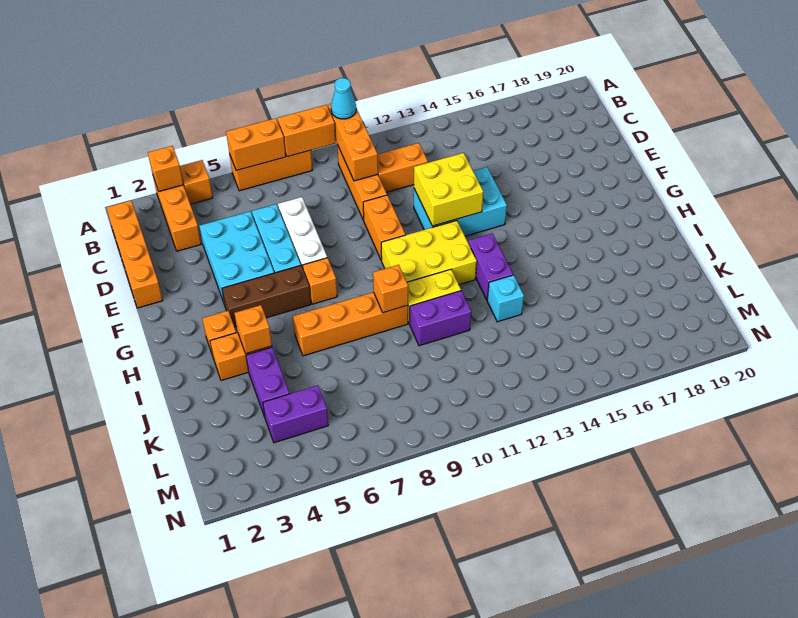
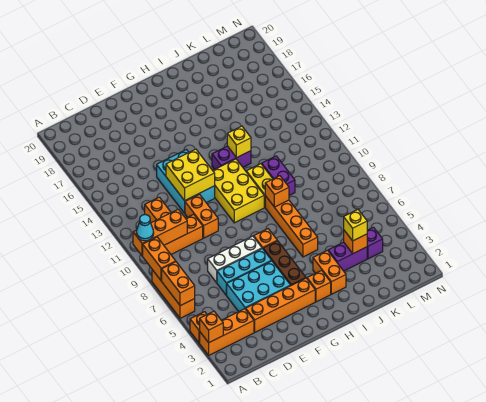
orange brick B1:E1 level 1 -> orange brick D3:G3 level 1
orange brick E10:F10 level 1 -> orange brick E10:E11 level 1
orange brick I4 level 2 -> orange brick K4 level 2
none -> yellow brick I13 level 2
cyan brick J13 level 1 -> none
none -> yellow brick K4 level 3
purple brick L4:L5 level 1 -> purple brick L4 level 1

